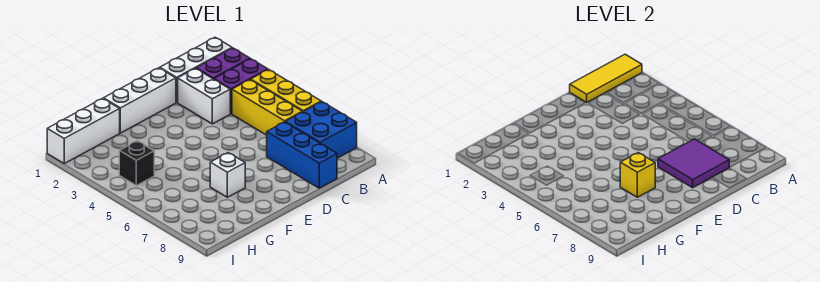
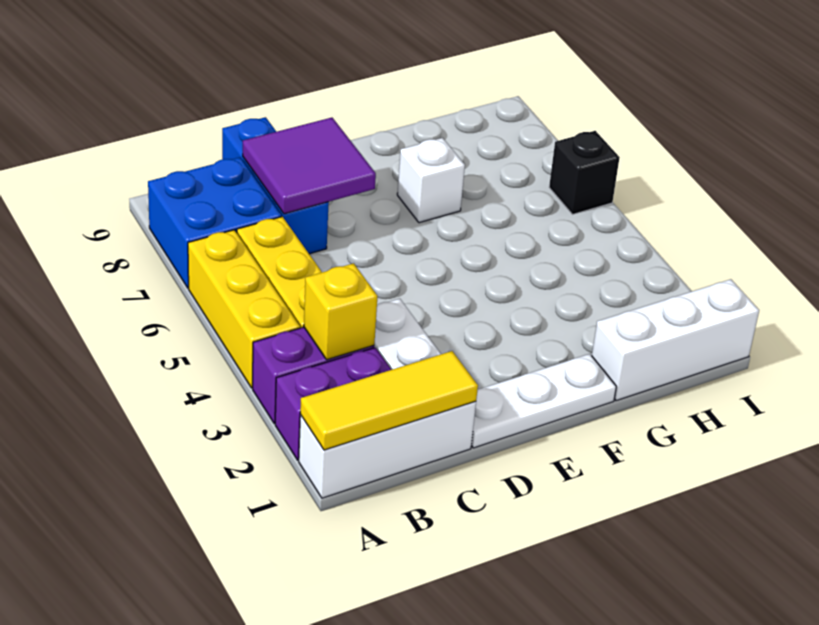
white brick D1:F1 level 1 -> white plate D1:F1 level 1
yellow brick F7 level 2 -> yellow brick B3 level 2
black brick H4 level 1 -> black brick I6 level 1

